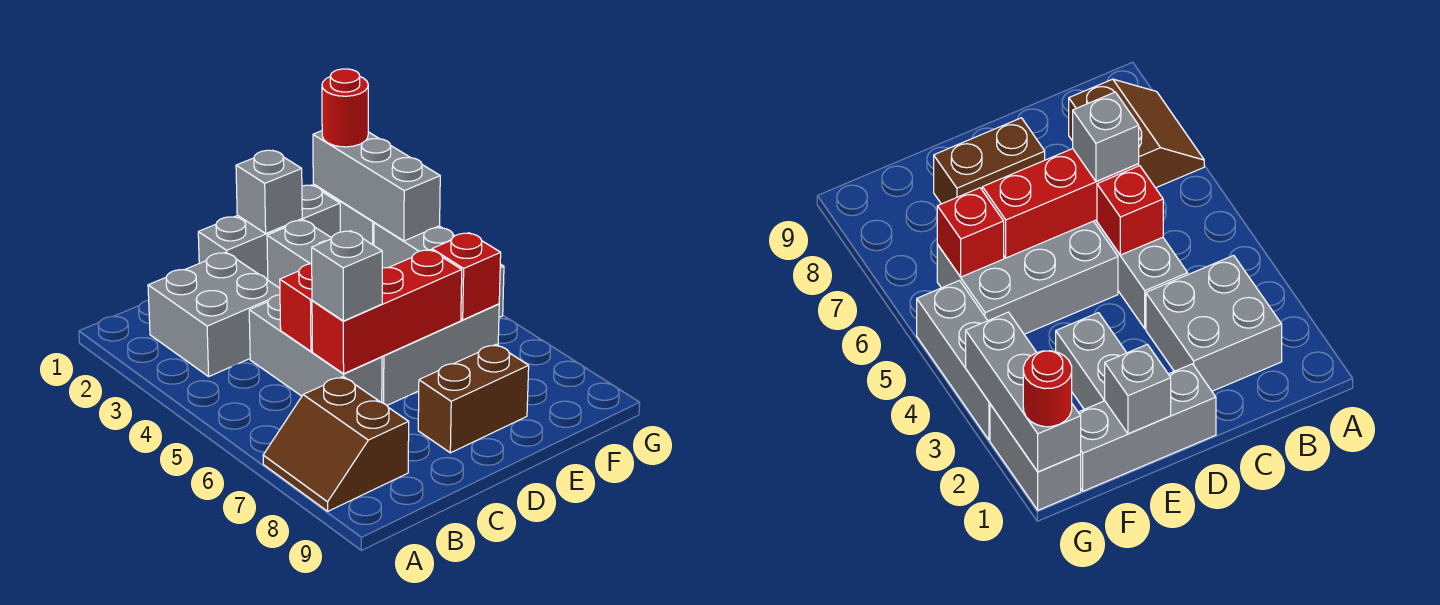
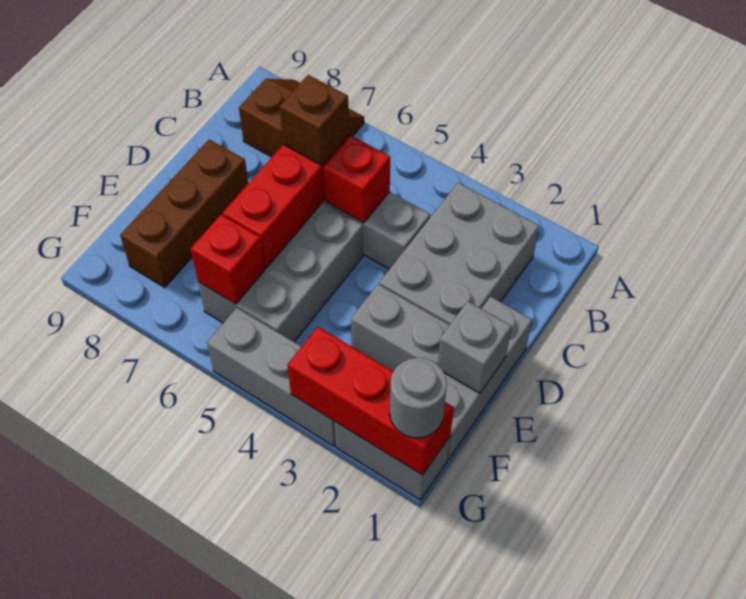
grey brick B2:C3 level 1 -> grey brick B2:D3 level 1
grey brick C6 level 3 -> brown brick C6 level 3
brown brick D8:E8 level 1 -> brown brick D8:F8 level 1
grey brick G1:G3 level 2 -> red brick G1:G3 level 2
red round brick G1 level 3 -> grey round brick G1 level 3

